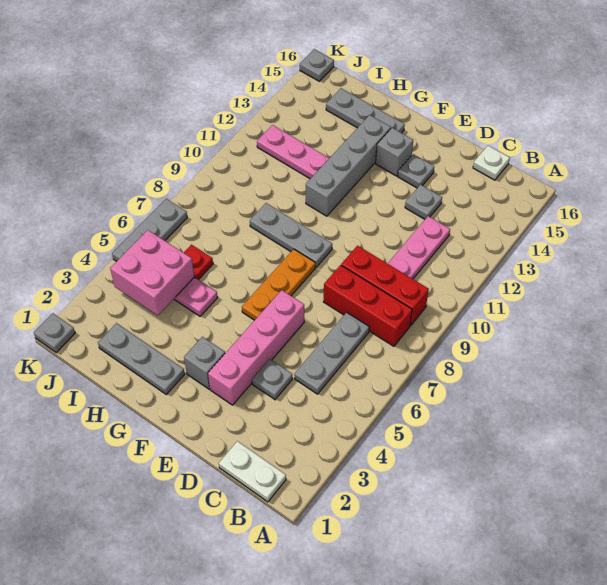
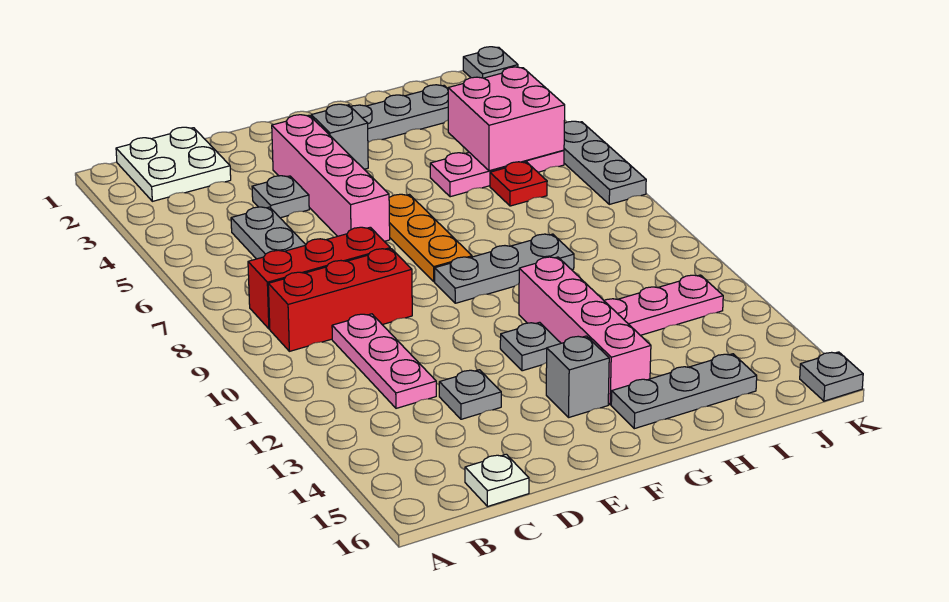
white plate B1:C1 level 1 -> white plate B1:C2 level 1
grey plate E14 level 1 -> grey plate F12 level 1
grey brick G11:G14 level 1 -> pink brick G11:G14 level 1

